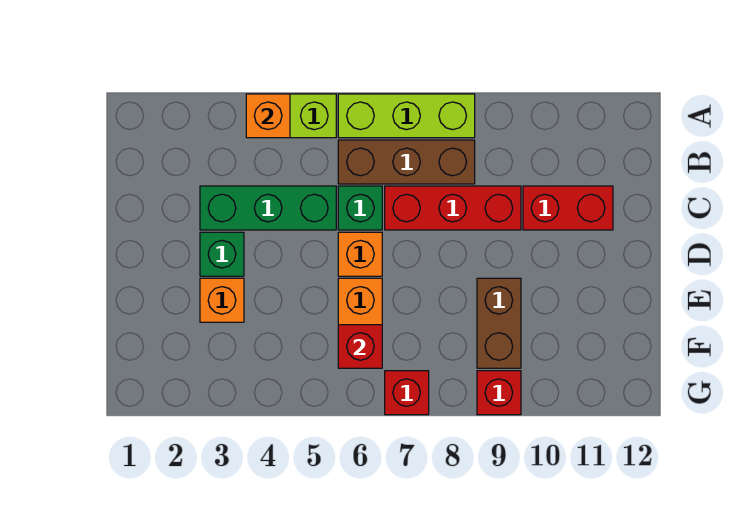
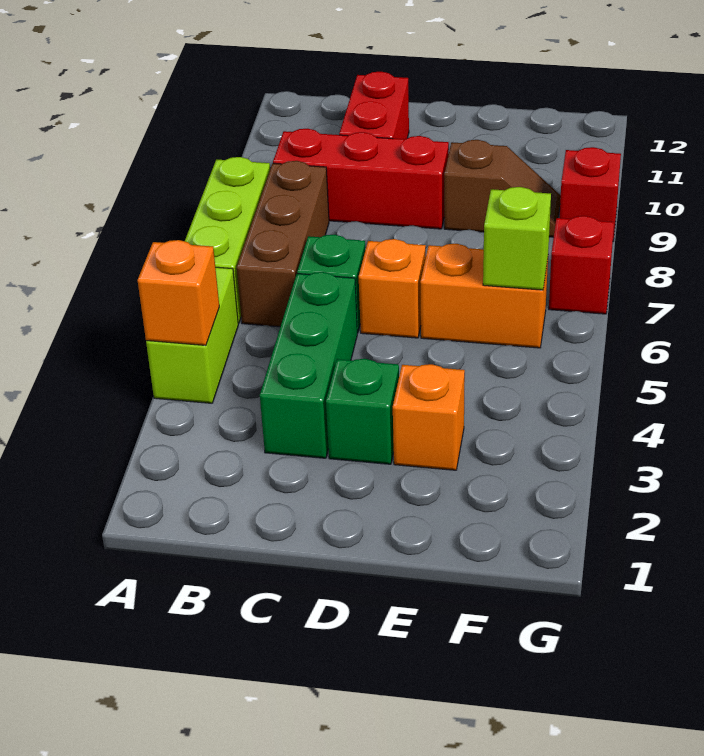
red brick C7:C9 level 1 -> red brick B9:D9 level 1
brown brick E9:F9 level 1 -> brown slope E9:F9 level 1 top E
red brick F6 level 2 -> lime brick F6 level 2

